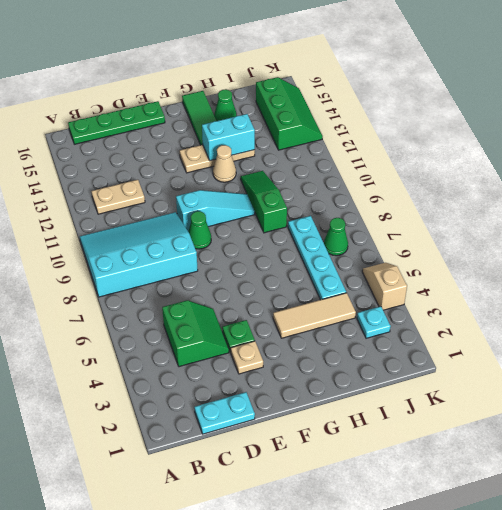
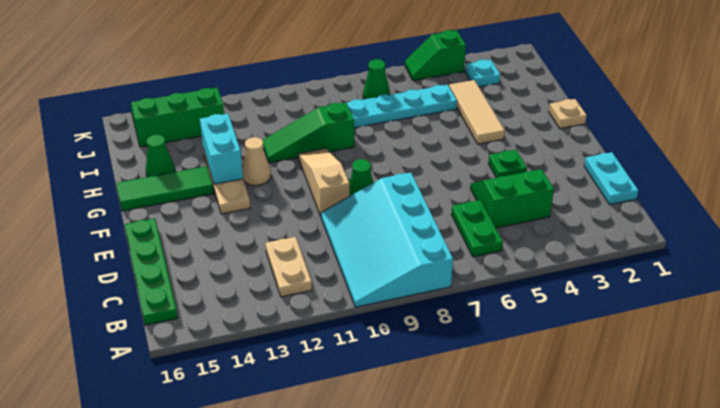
none -> green plate B6:C6 level 1
tan plate E3 level 1 -> tan plate G1 level 1
cyan slope E10:G10 level 1 top E -> tan slope E10:G10 level 1 top E
tan slope K4:K5 level 1 top 4 -> green slope K4:K5 level 1 top 4

